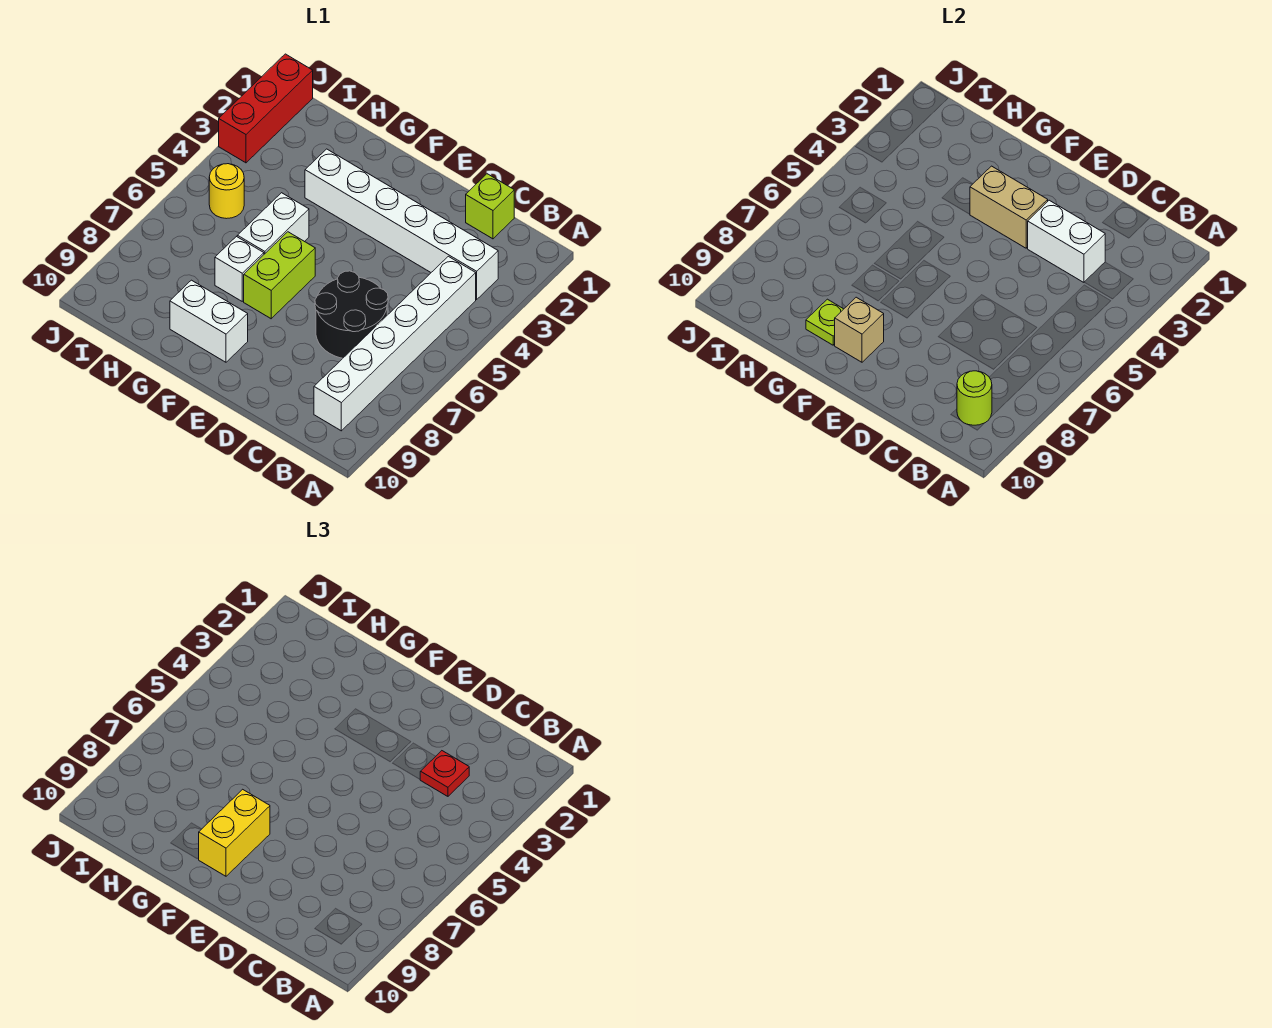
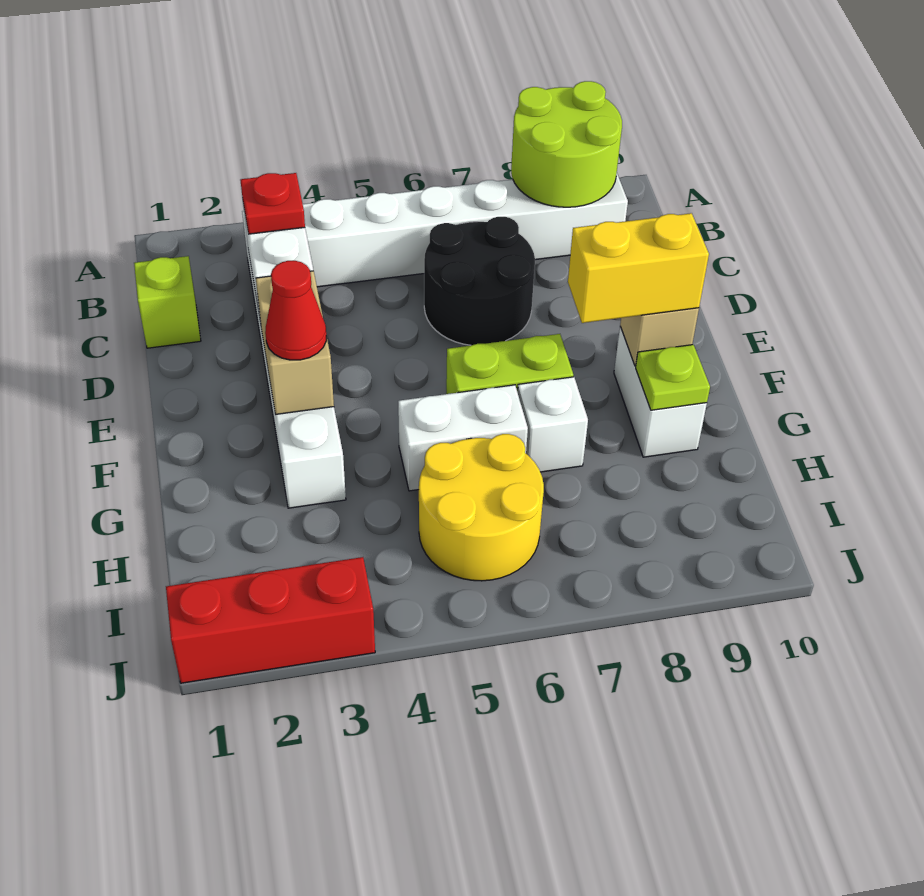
lime round brick B9 level 2 -> lime round brick A8:B9 level 2
none -> red cone F3 level 3
yellow round brick I5 level 1 -> yellow round brick H5:I6 level 1

